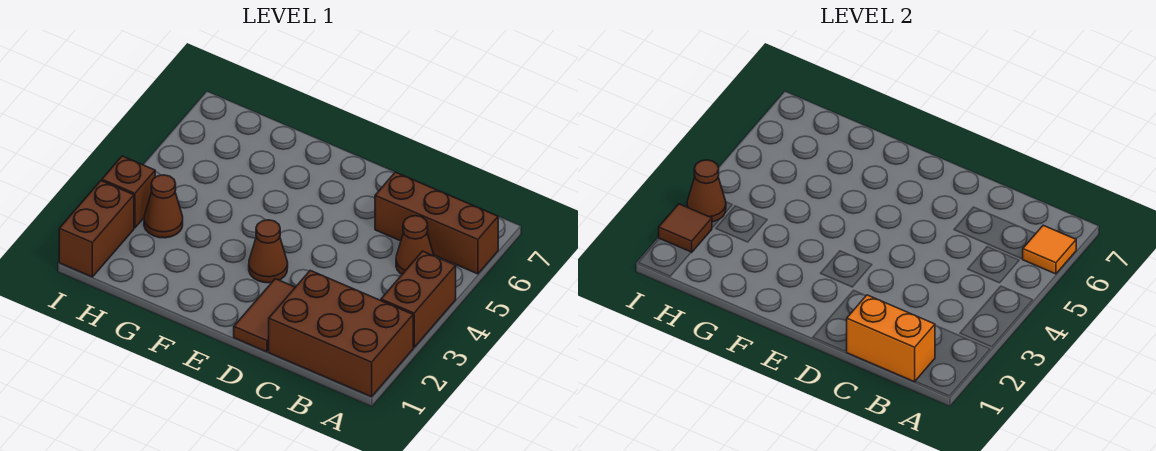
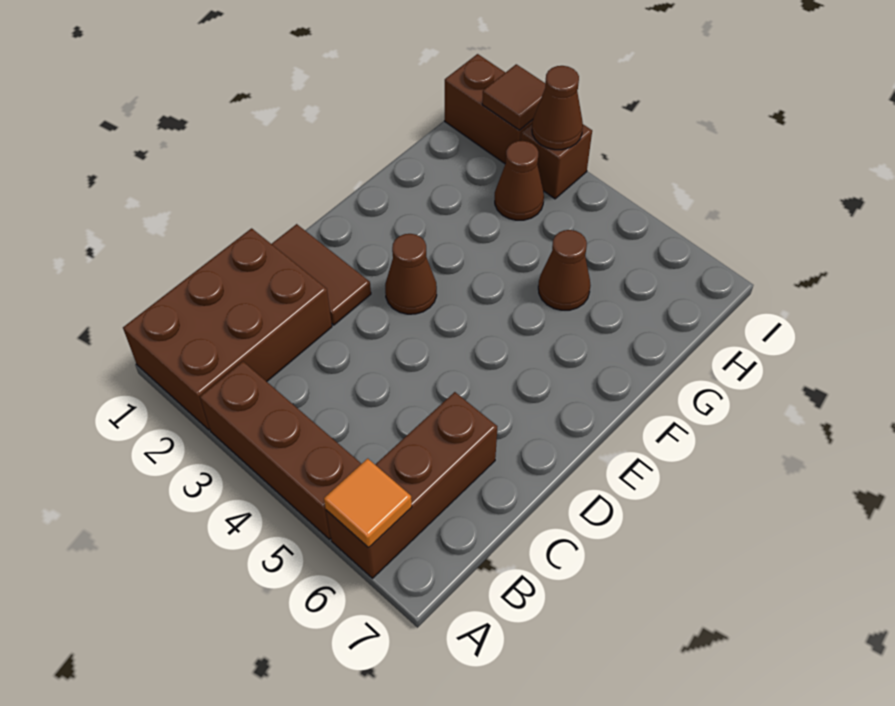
brown brick A3:A4 level 1 -> brown brick A3:A5 level 1
orange brick B1:C1 level 2 -> none
brown cone B5 level 1 -> brown cone G5 level 1

